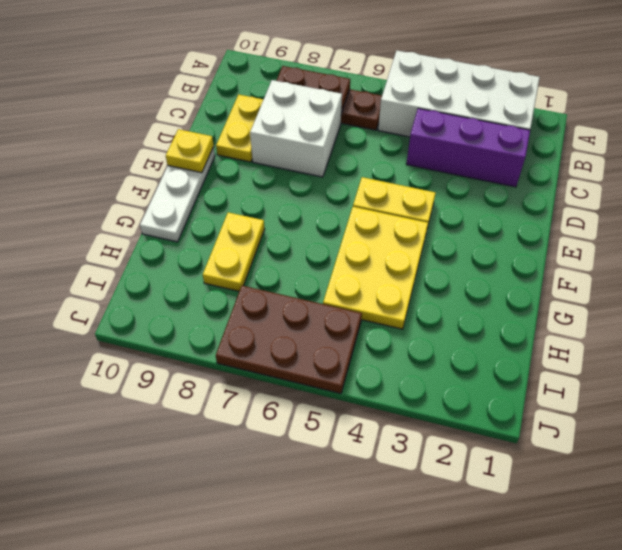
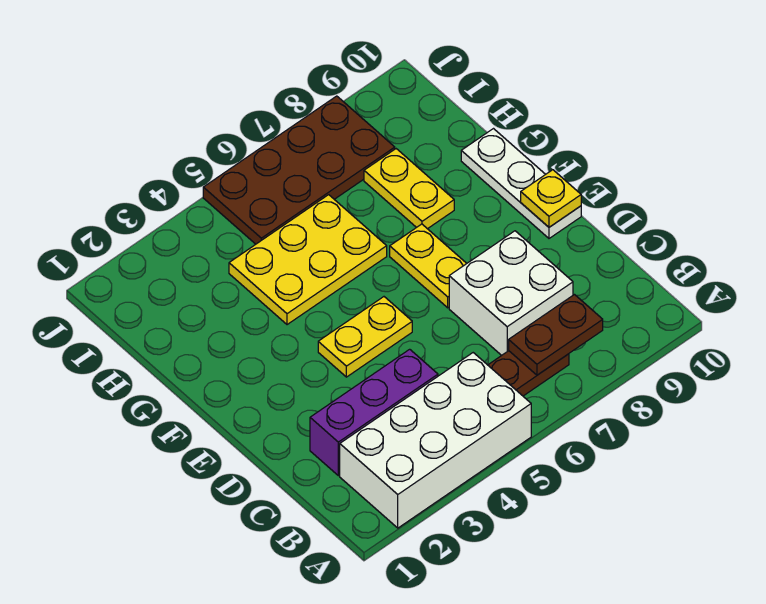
yellow plate C9:D9 level 1 -> yellow plate E7:F7 level 1
yellow plate F4:H5 level 1 -> yellow plate G4:H6 level 1
brown plate I5:J7 level 1 -> brown plate I5:J8 level 1

